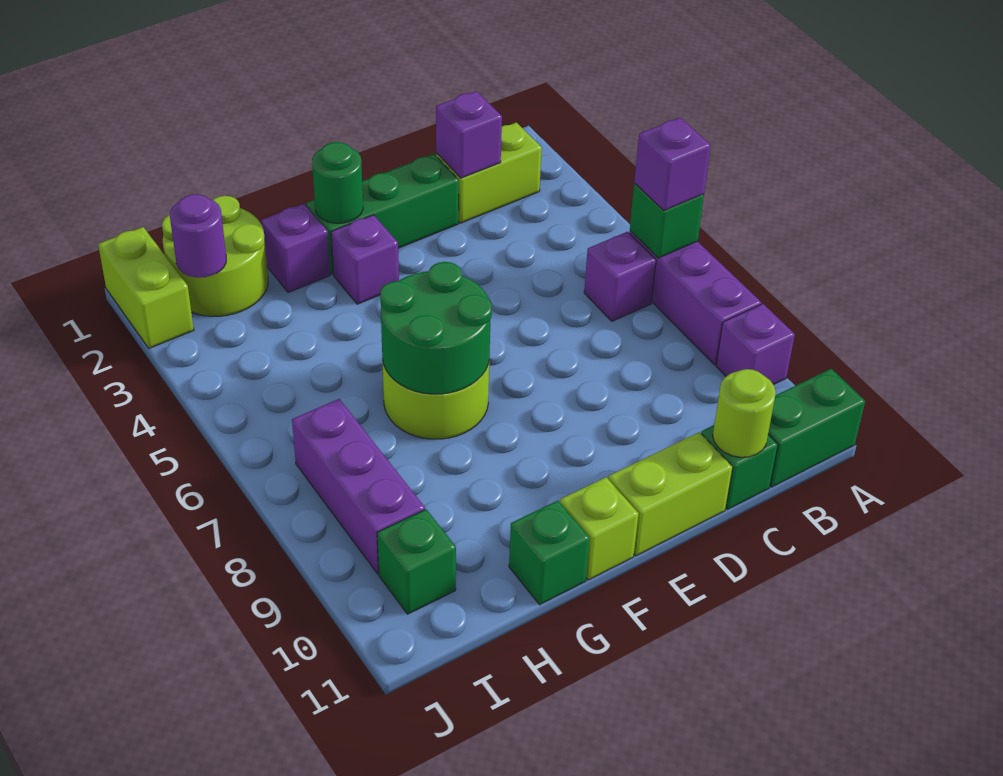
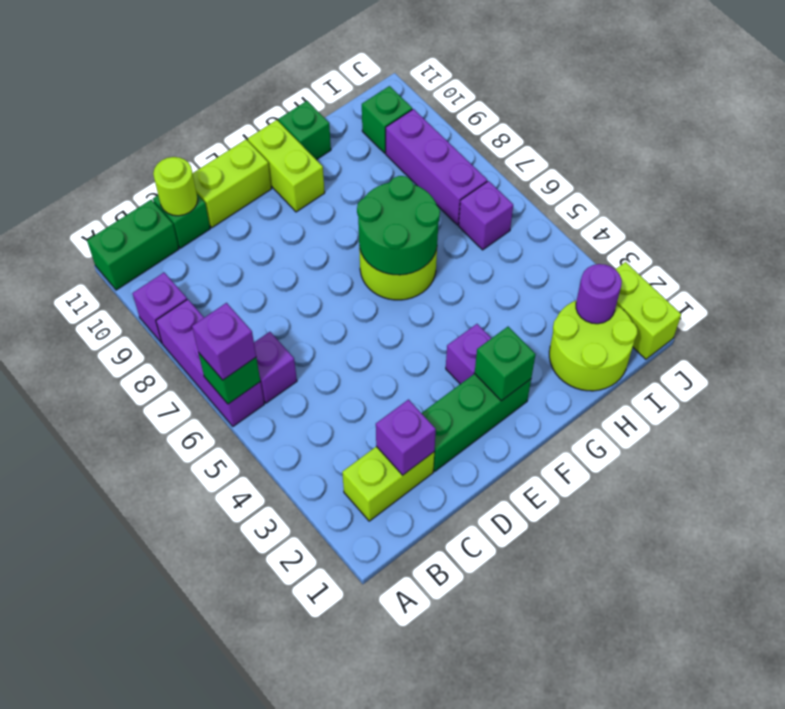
green round brick F2 level 2 -> green brick F2 level 2
lime brick F11 level 1 -> lime brick F10:F11 level 1
purple brick G2 level 1 -> purple brick I6 level 1

